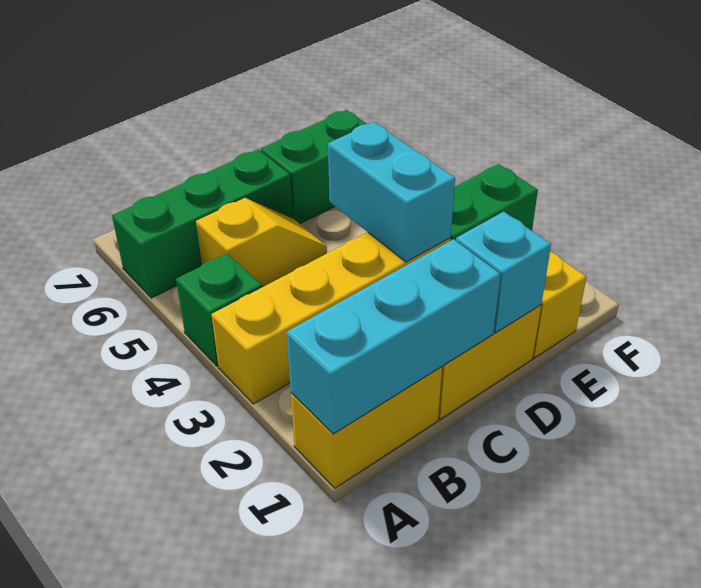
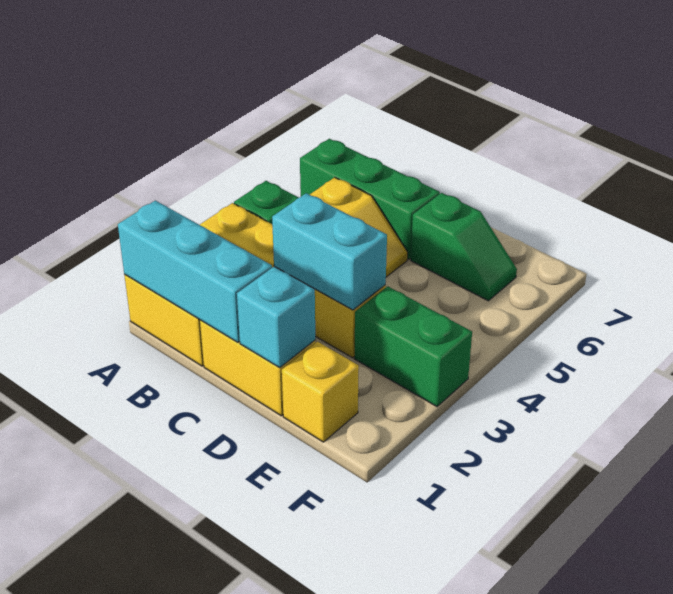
cyan brick D3:D4 level 2 -> cyan brick C3:D3 level 2
green brick D6:E6 level 1 -> green slope D6:E6 level 1 top D

